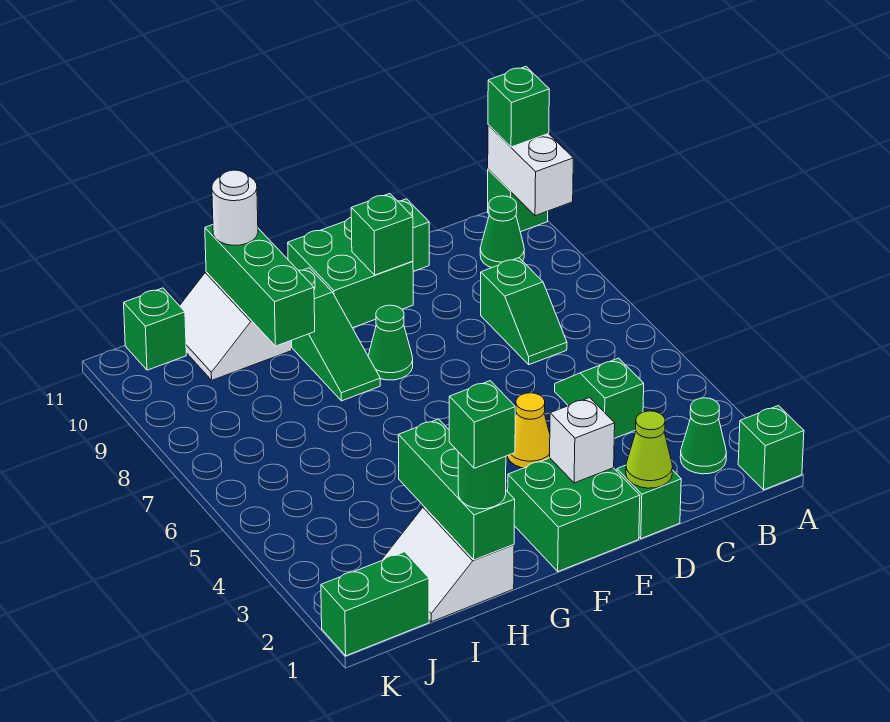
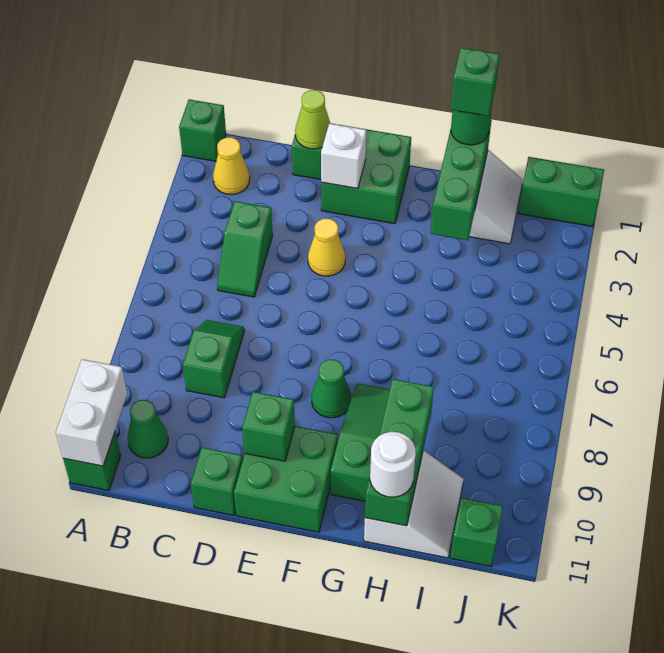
green brick A11 level 3 -> none
green cone B2 level 1 -> yellow cone B2 level 1

